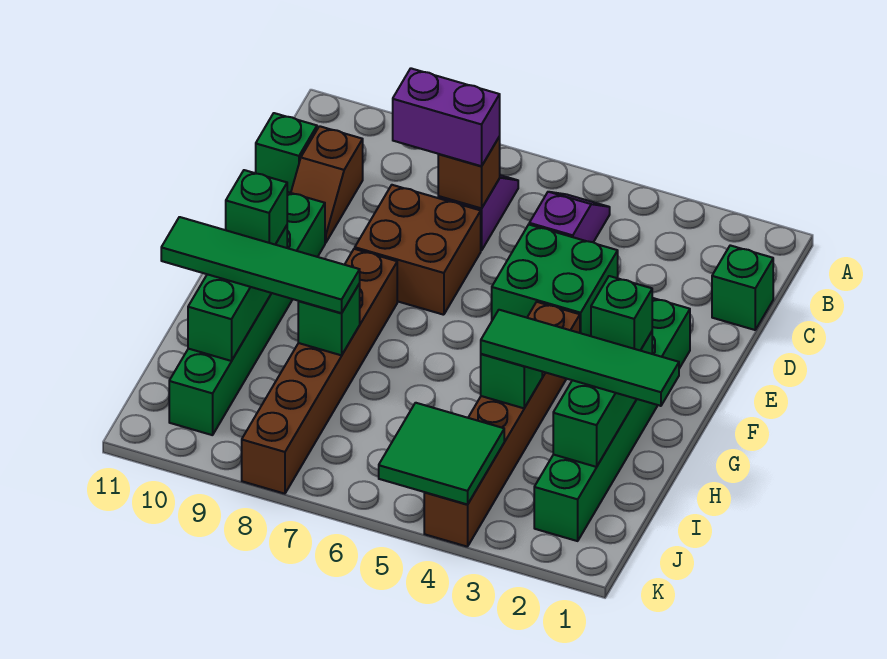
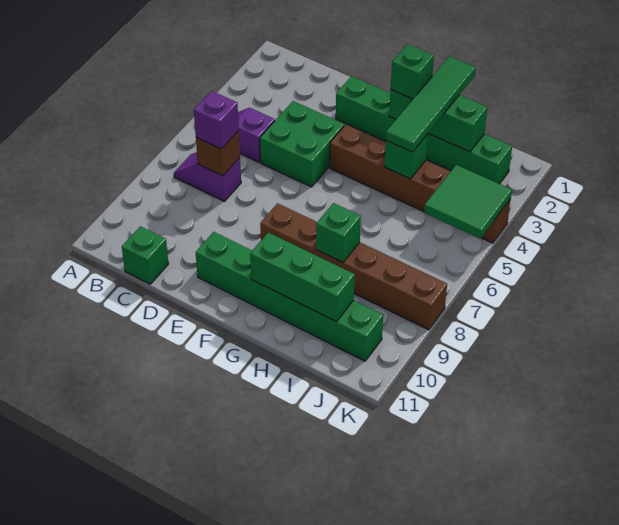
green brick C1 level 1 -> none
purple brick C7:C8 level 3 -> purple brick C7 level 3
brown slope C10:D10 level 1 top C -> none
brown brick D7:E8 level 1 -> none
green brick G10 level 3 -> none
green tile H8:H11 level 3 -> none

